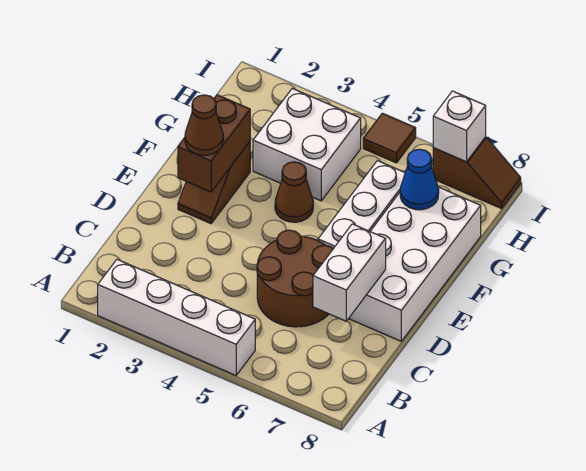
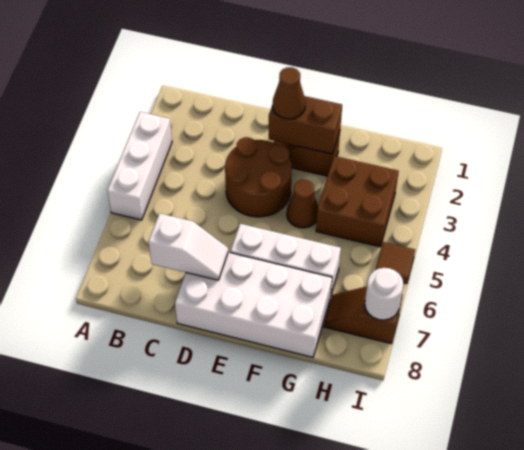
white brick A2:A5 level 1 -> white brick A3:A5 level 1
brown round brick C5:D6 level 1 -> brown round brick D3:E4 level 1
white brick C7:D7 level 2 -> white slope C7:D7 level 2 top C
white brick G3:H4 level 1 -> brown brick G3:H4 level 1
blue cone G7 level 2 -> none
brown slope I7:I8 level 1 top 7 -> brown slope H7:I7 level 1 top I
white brick I7 level 2 -> white round brick I7 level 2

